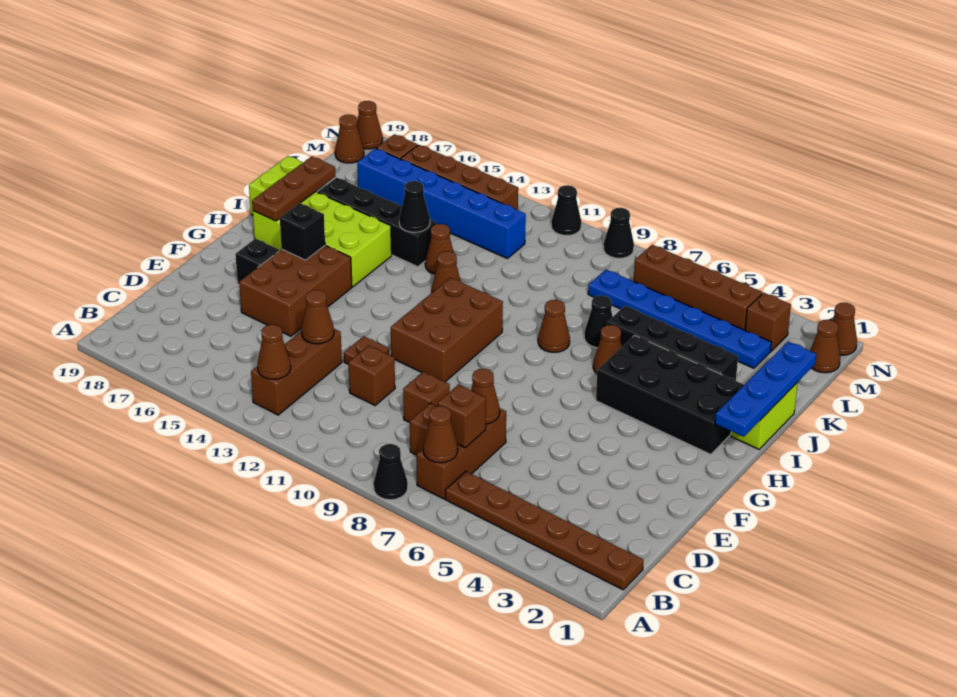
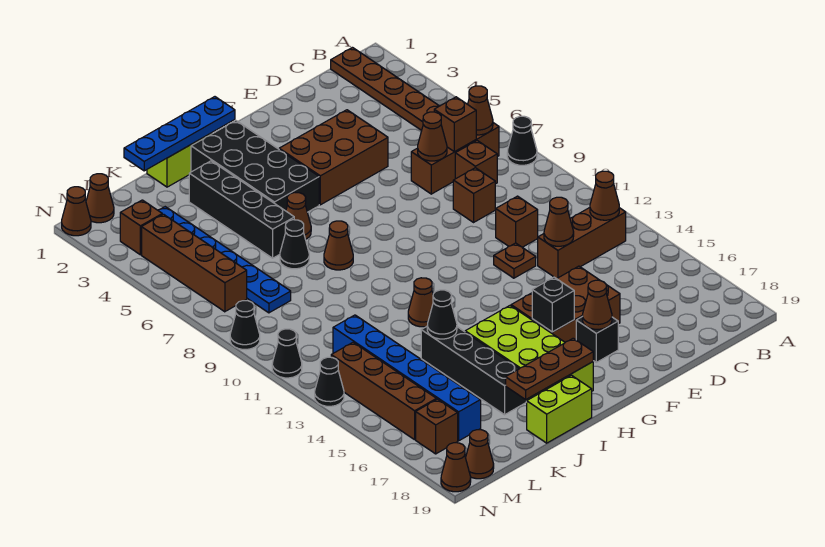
brown brick F10:H11 level 1 -> brown brick E4:G5 level 1
brown cone J13 level 1 -> brown cone F17 level 2
none -> black cone N13 level 1

